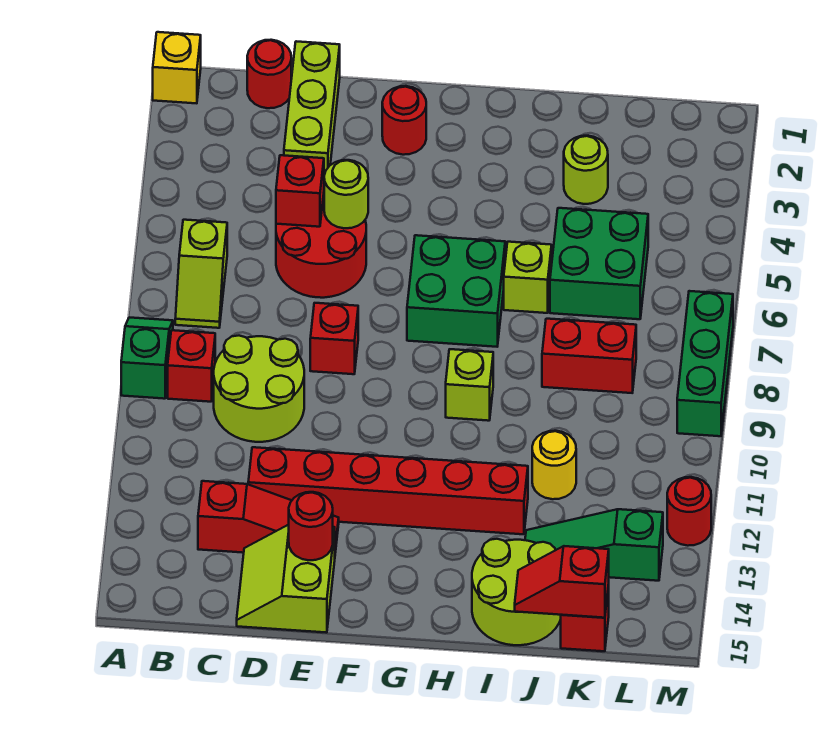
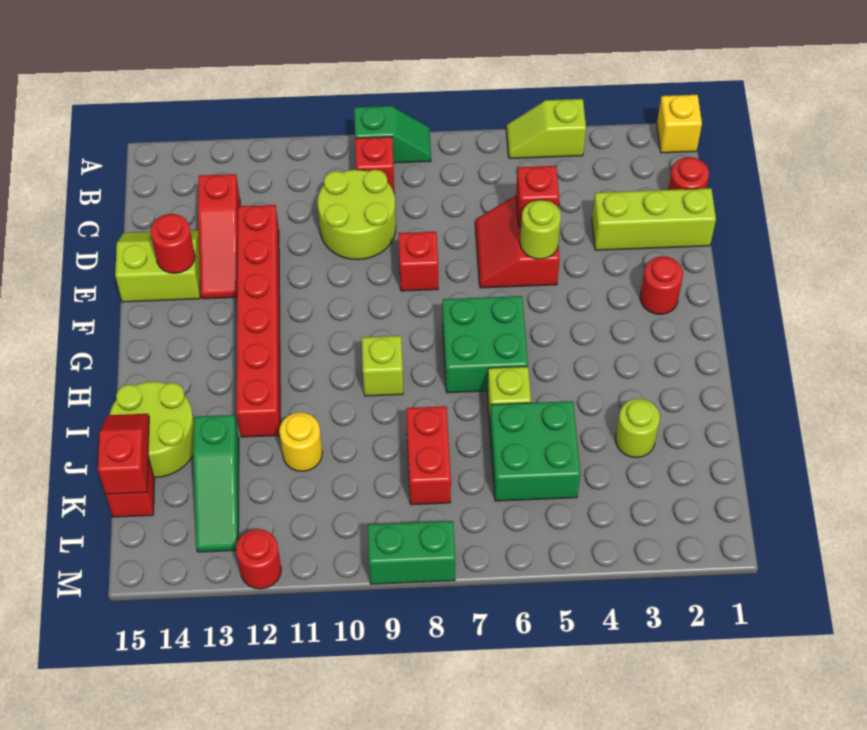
lime slope B6:B7 level 1 top 6 -> lime slope A4:A5 level 1 top 4
red round brick D5:E6 level 1 -> red slope D5:E6 level 1 top 5
green slope J13:L13 level 1 top L -> green slope J13:L13 level 1 top J
green brick M7:M9 level 1 -> green brick M8:M9 level 1

